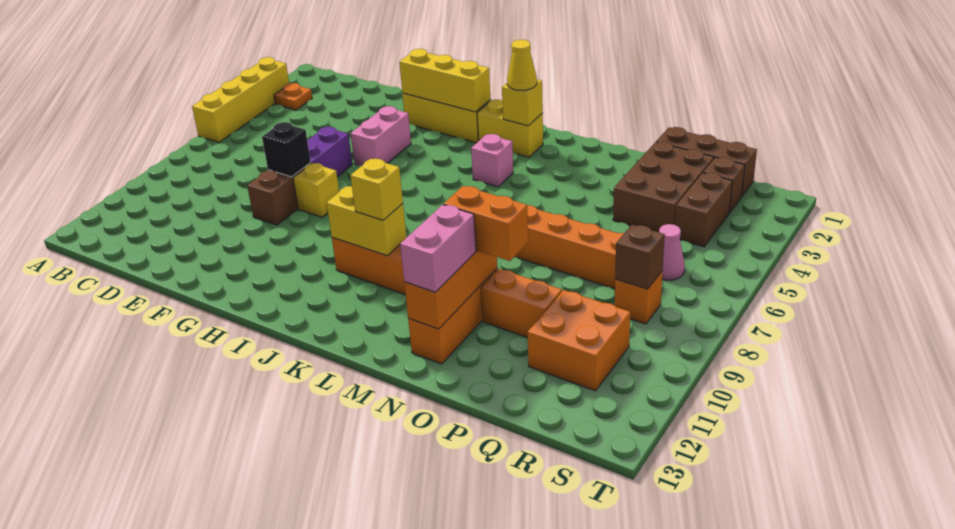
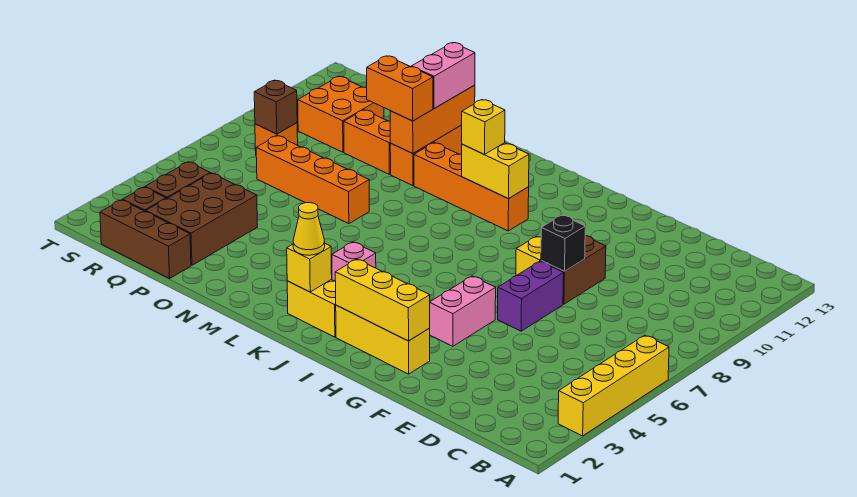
orange plate B3 level 1 -> none
pink cone R6 level 1 -> none

